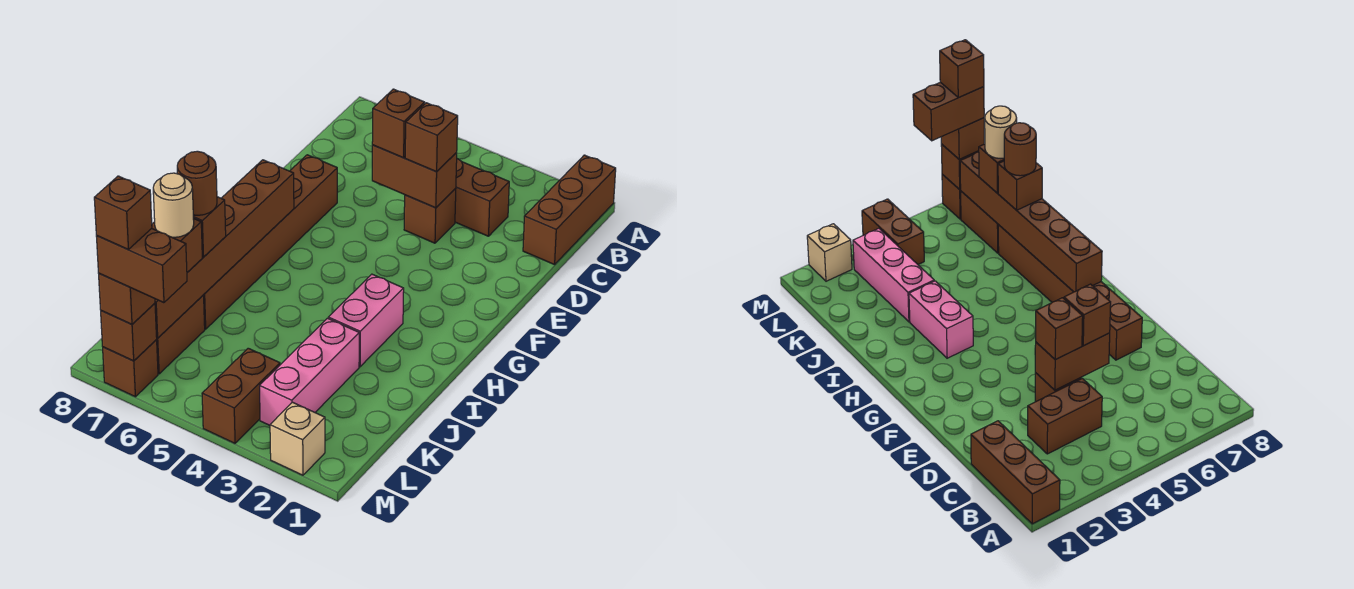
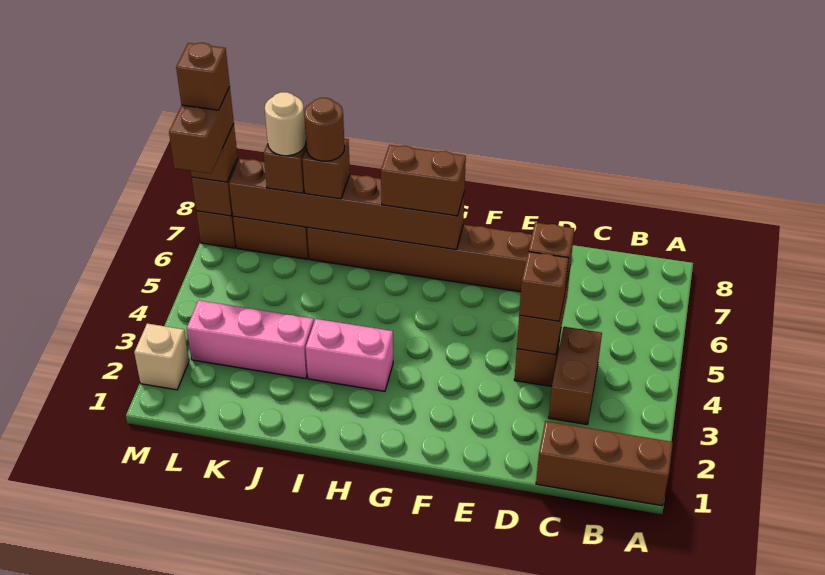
brown brick L4:M4 level 1 -> brown brick G7:H7 level 3

